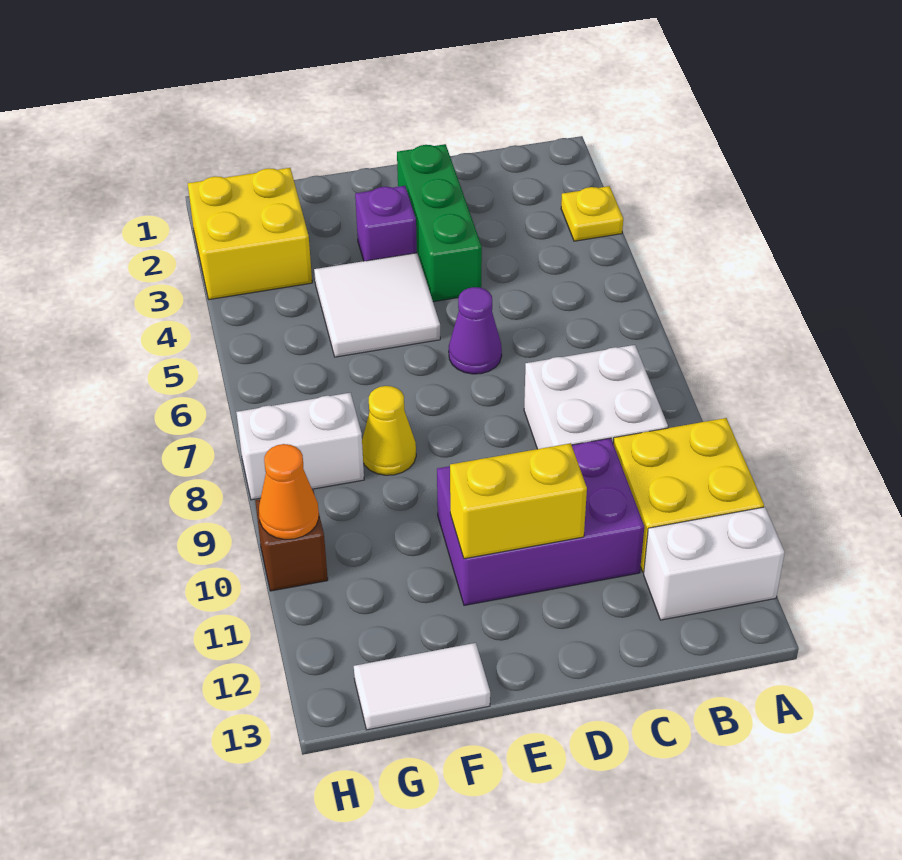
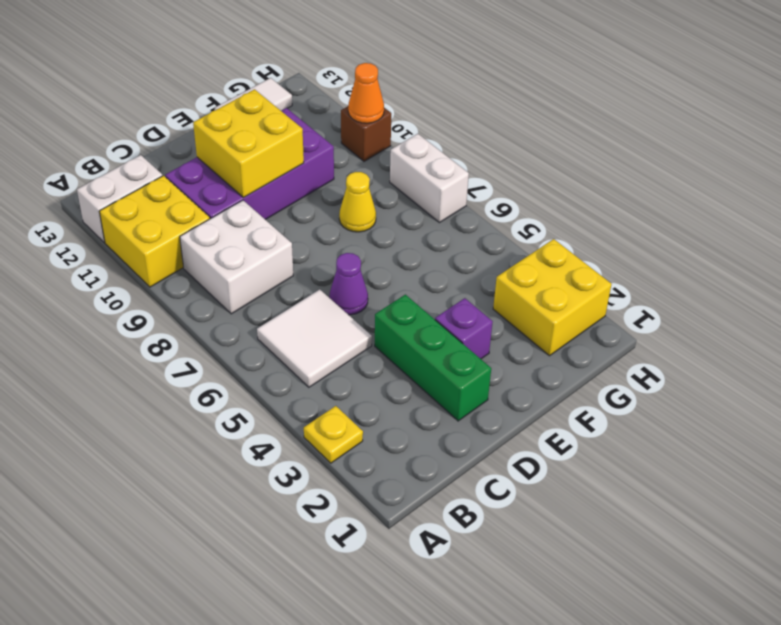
purple brick C10:E11 level 1 -> purple brick C10:F11 level 1
yellow brick D11:E11 level 2 -> yellow brick D10:E11 level 2
white tile E4:F5 level 1 -> white tile B5:C6 level 1
white brick G8:H8 level 1 -> white brick H7:H8 level 1

